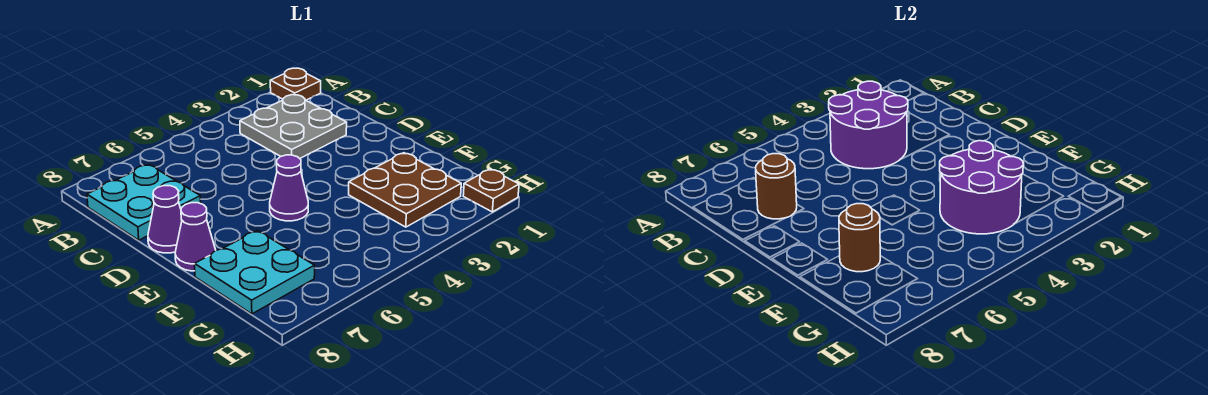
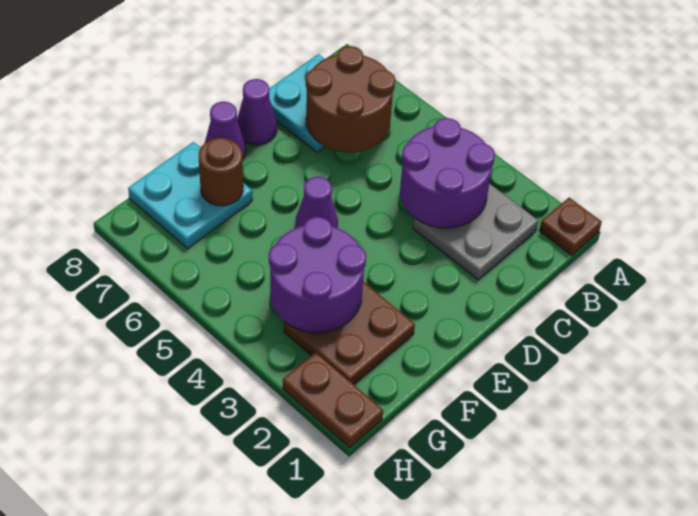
brown round brick C7 level 2 -> brown round brick B6:C7 level 2
brown plate H1 level 1 -> brown plate H1:H2 level 1

